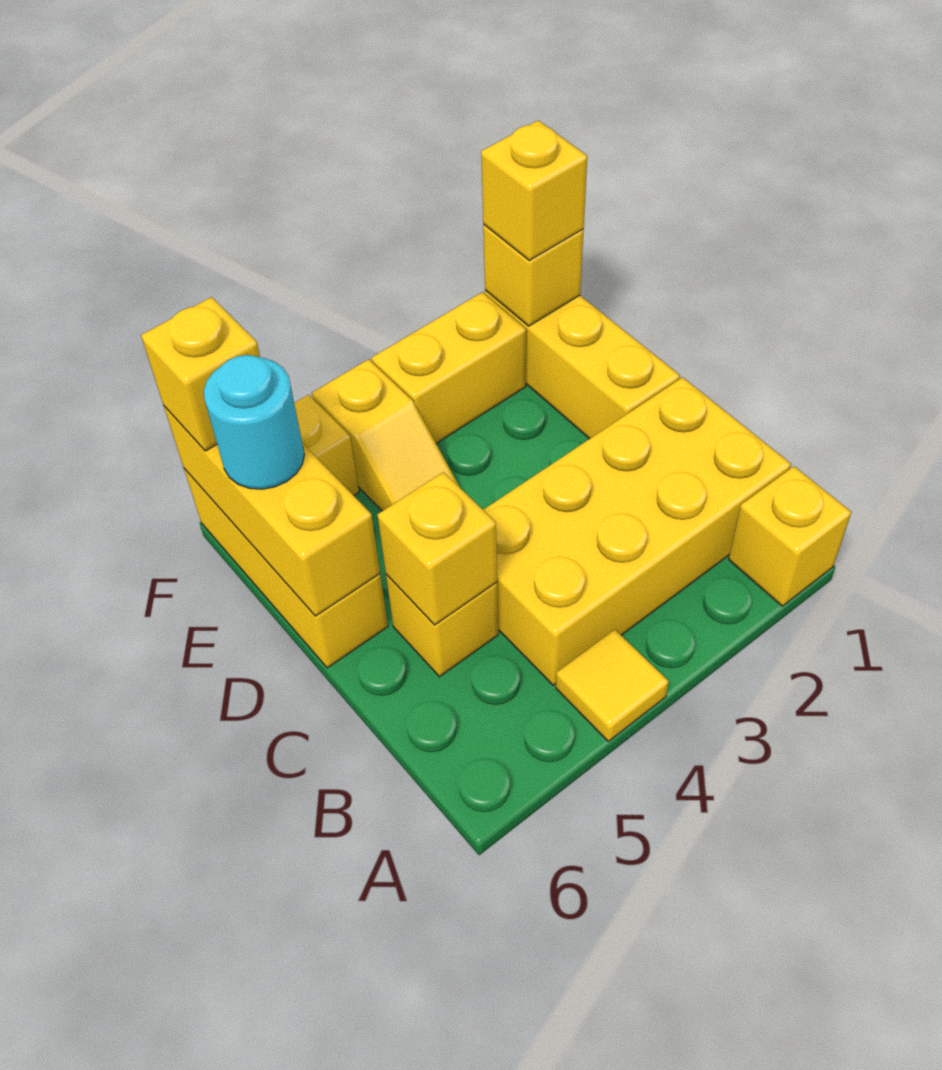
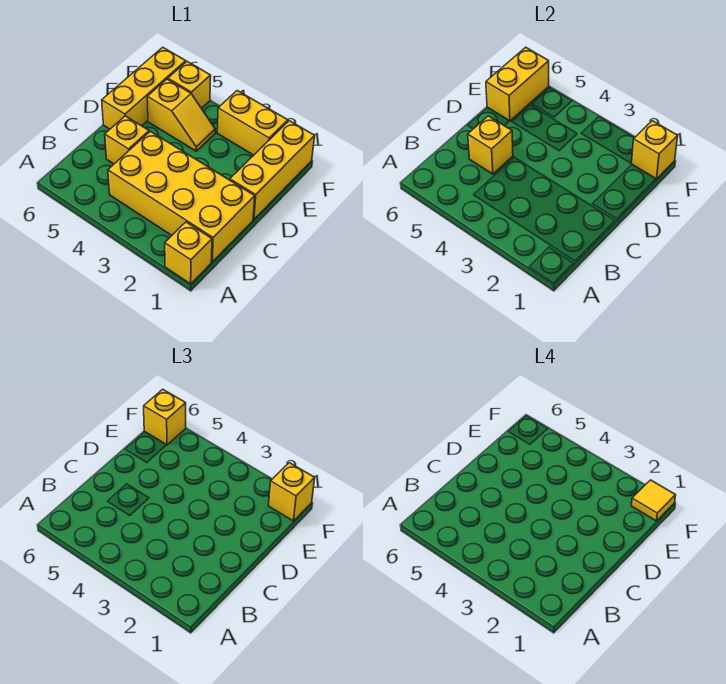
yellow tile A4 level 1 -> yellow tile F1 level 4
yellow brick D6:F6 level 2 -> yellow brick E6:F6 level 2
yellow slope E4:F4 level 1 top F -> yellow slope E4:E5 level 1 top 5
cyan round brick E6 level 3 -> none

